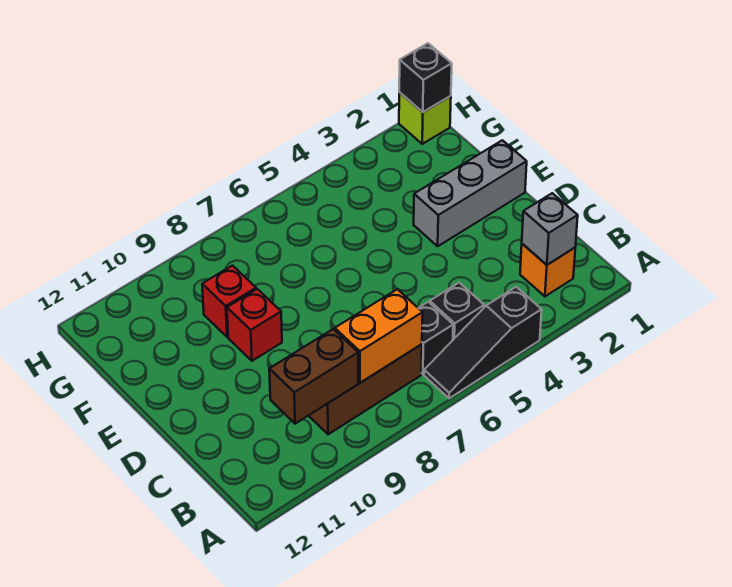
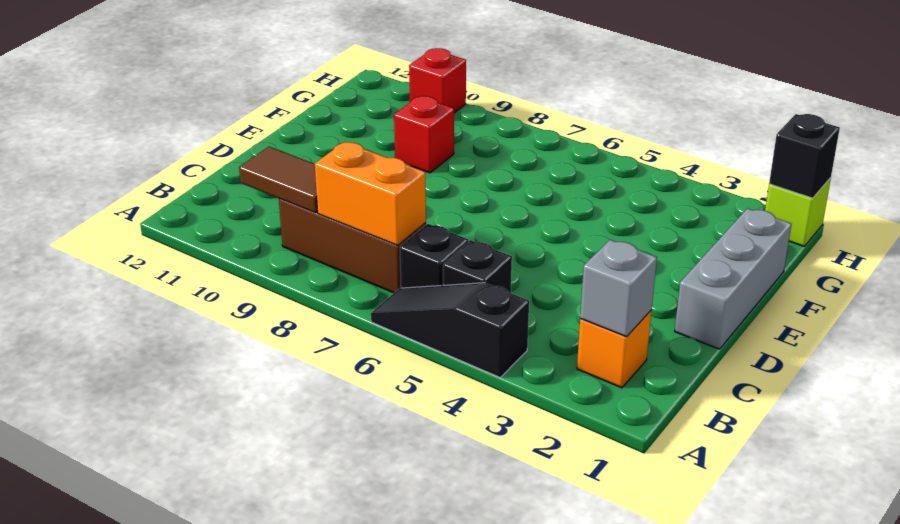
brown brick B9:B10 level 2 -> brown tile B9:B10 level 2
grey brick E1:E3 level 1 -> grey brick D1:F1 level 1
red brick E9 level 1 -> red brick H10 level 1

